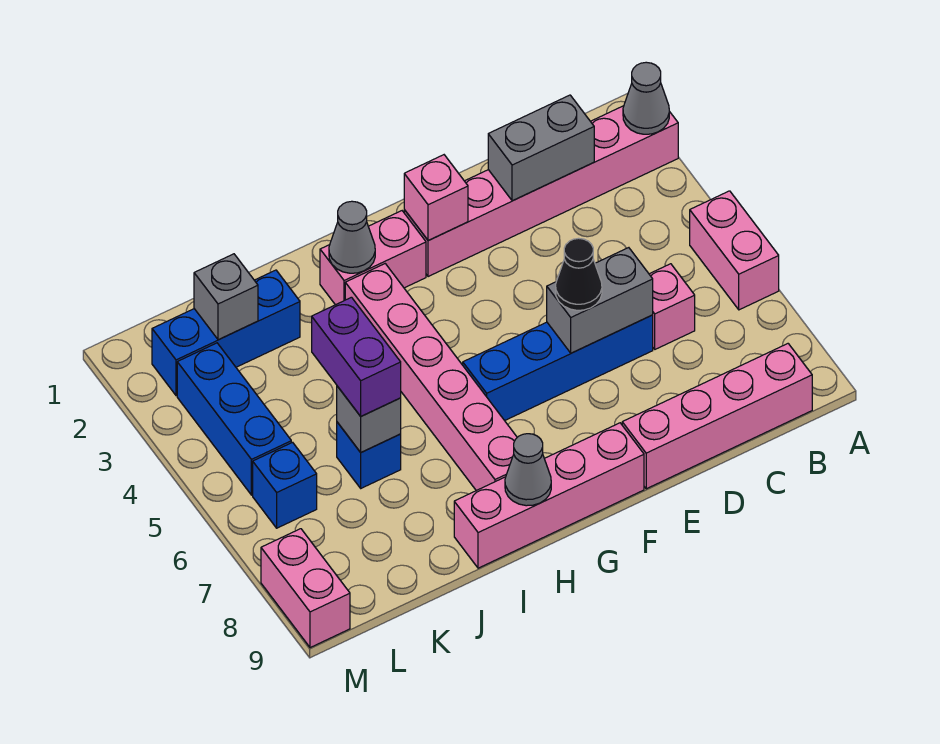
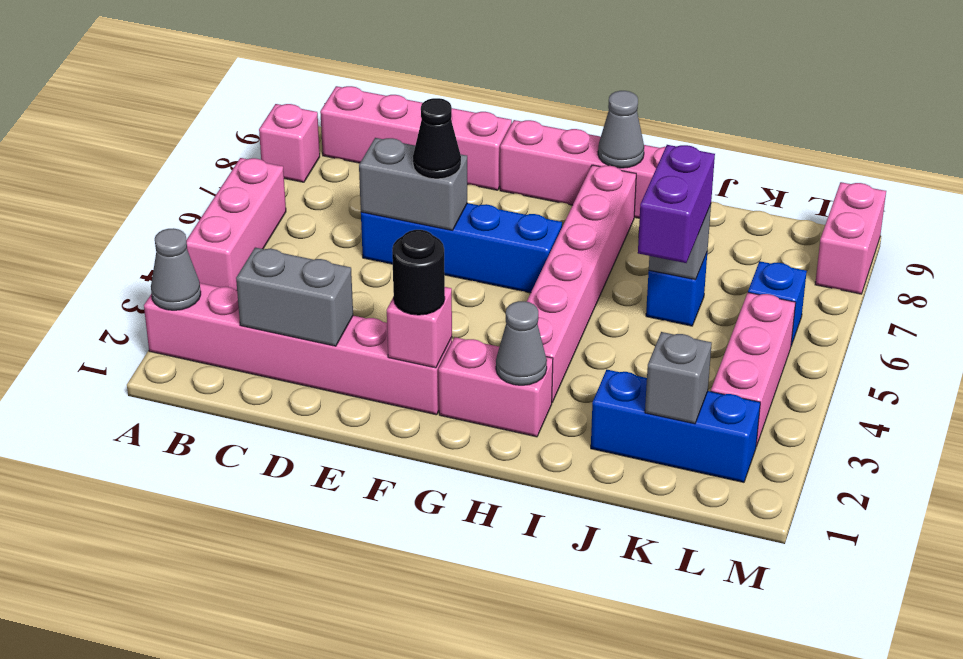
pink brick A5:A6 level 1 -> pink brick A4:A6 level 1
pink brick C6 level 1 -> pink brick A8 level 1
none -> black round brick F2 level 3
blue brick L3:L5 level 1 -> pink brick L3:L5 level 1

